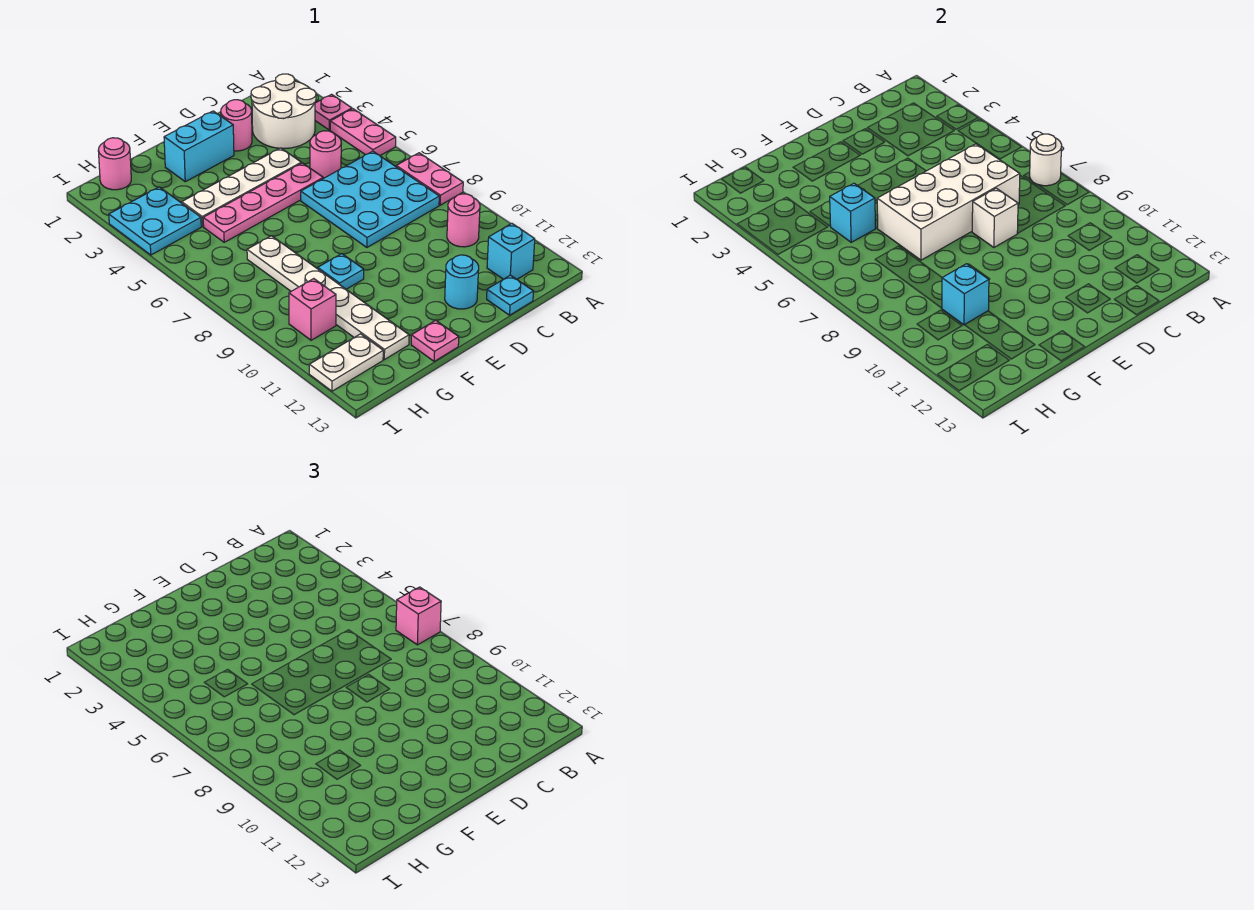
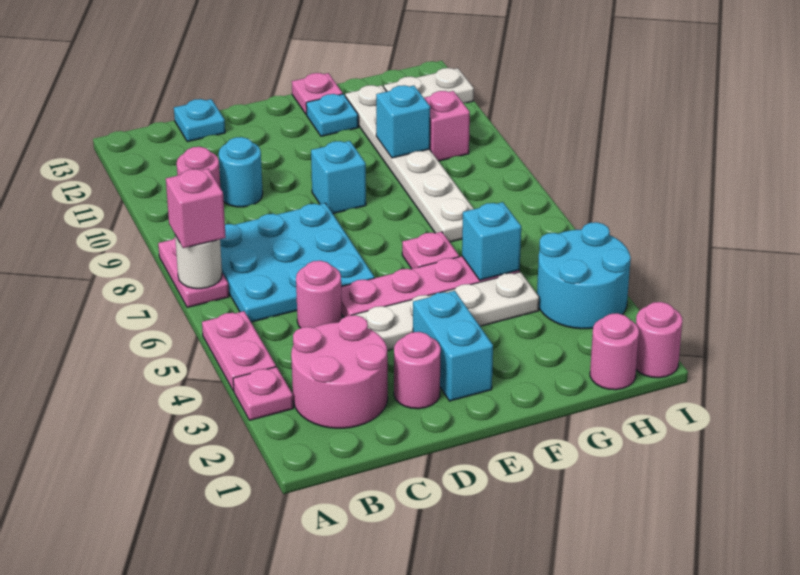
white round brick B2:C3 level 1 -> pink round brick B2:C3 level 1
cyan brick B12 level 1 -> cyan brick E9 level 1
white brick C6:F7 level 2 -> none
white brick D8 level 2 -> none
cyan round brick D12 level 1 -> cyan round brick C10 level 1
cyan brick E2:F2 level 1 -> cyan brick E2:E3 level 1
none -> pink plate F6 level 1
cyan plate F9 level 1 -> cyan plate F12 level 1
cyan plate H3:I4 level 1 -> cyan round brick H3:I4 level 1
none -> pink round brick I1 level 1

